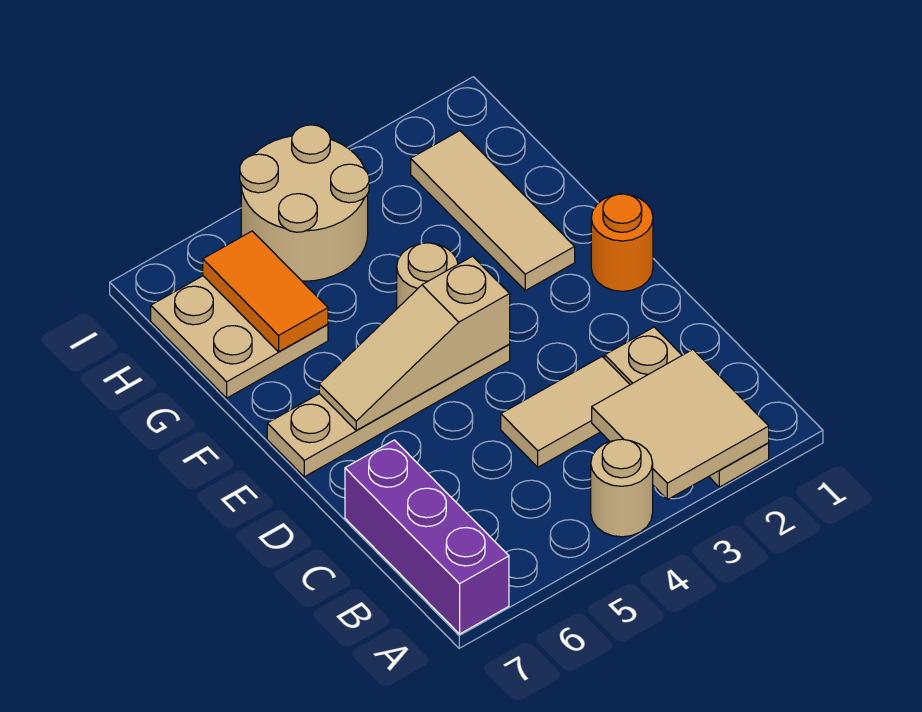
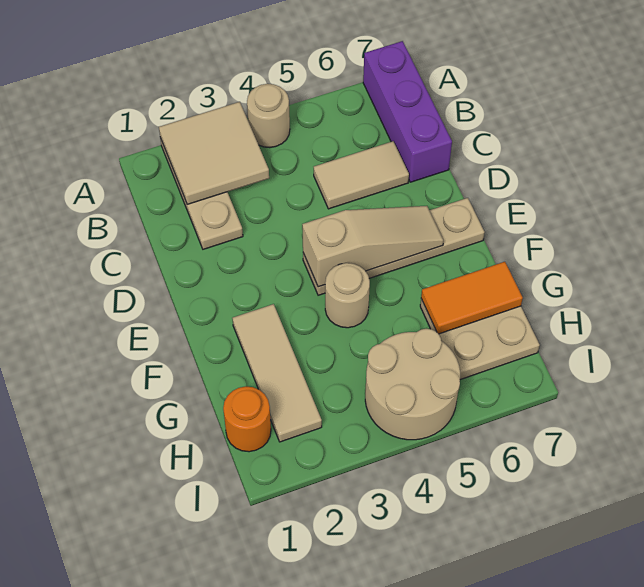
tan tile C3:C4 level 1 -> tan tile C5:C6 level 1
orange round brick E1 level 1 -> orange round brick H1 level 1
orange tile G6:H6 level 2 -> orange tile G6:G7 level 2

